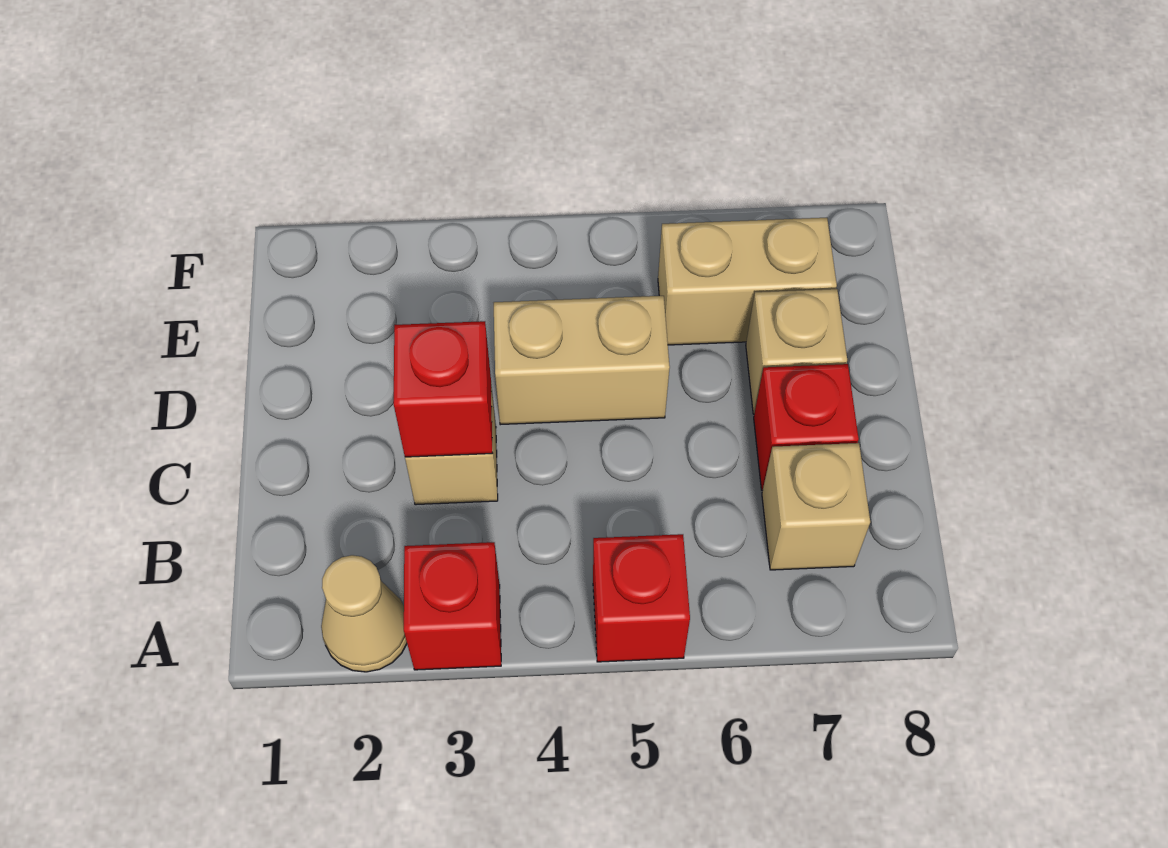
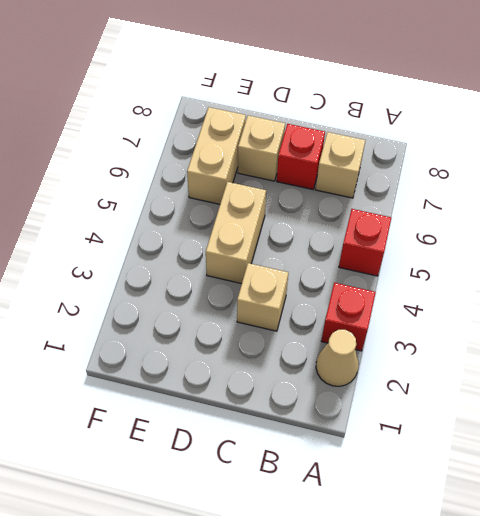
red brick C3 level 2 -> none

